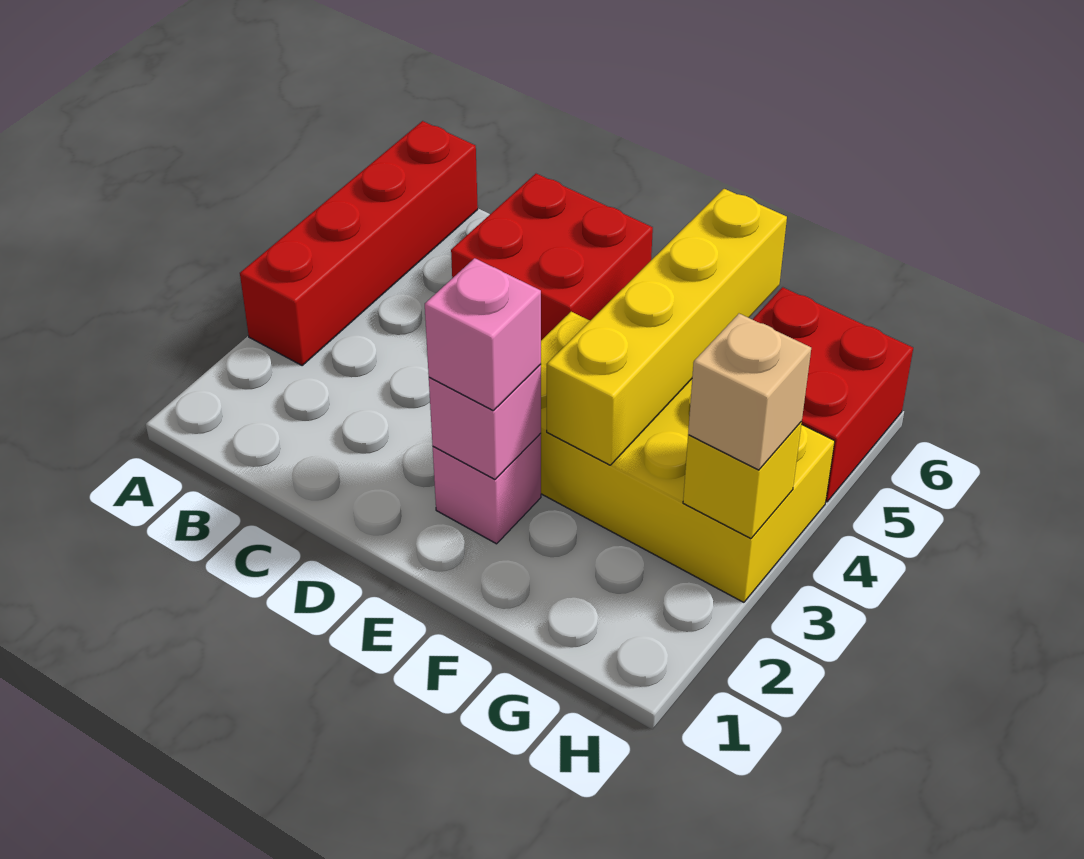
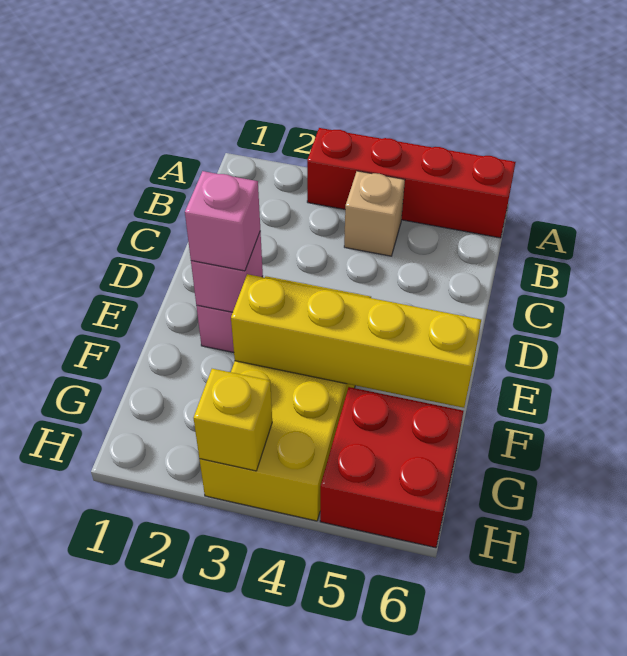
red brick C5:D6 level 1 -> none
tan brick H3 level 3 -> tan brick B4 level 1

